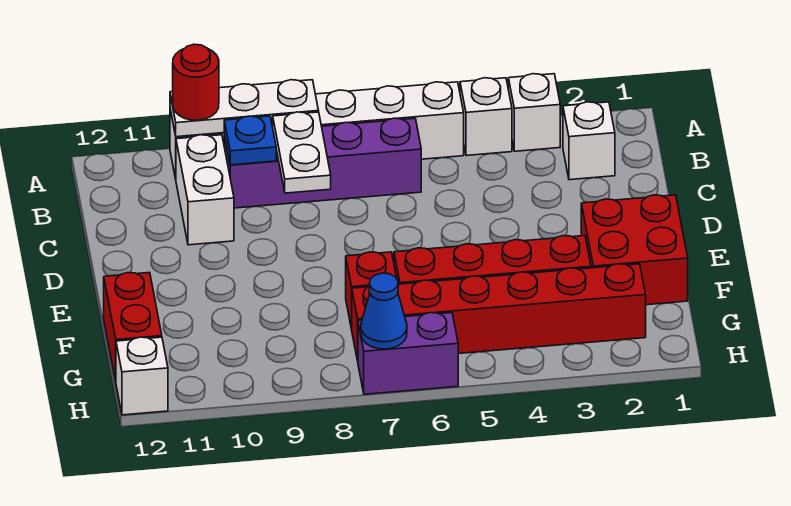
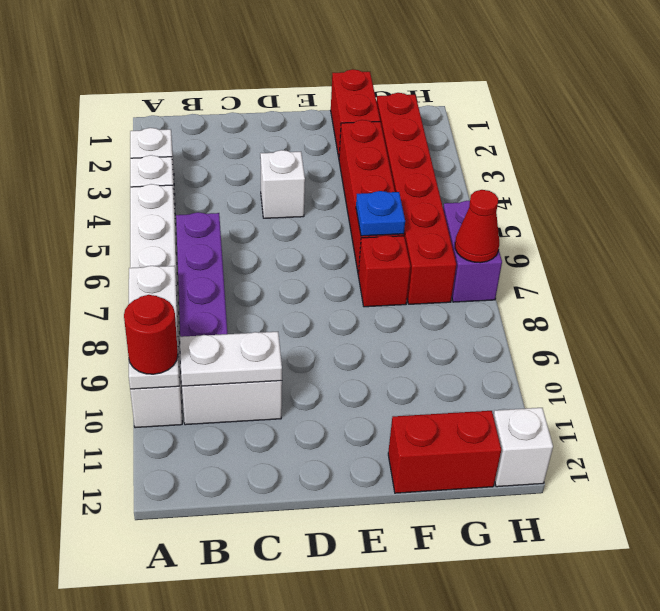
white brick B2 level 1 -> white brick D4 level 1
white plate B8:C8 level 2 -> white plate B10:C10 level 2
blue plate B9 level 2 -> blue plate F6 level 2
red brick E1:F2 level 1 -> red brick F1:F2 level 1
blue cone H7 level 2 -> red cone H7 level 2

